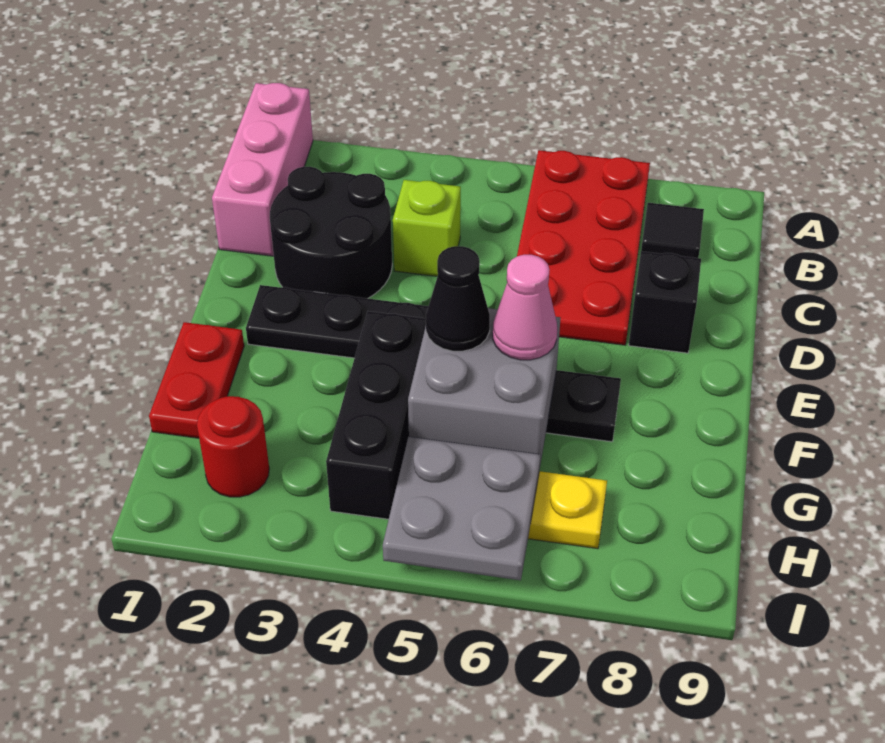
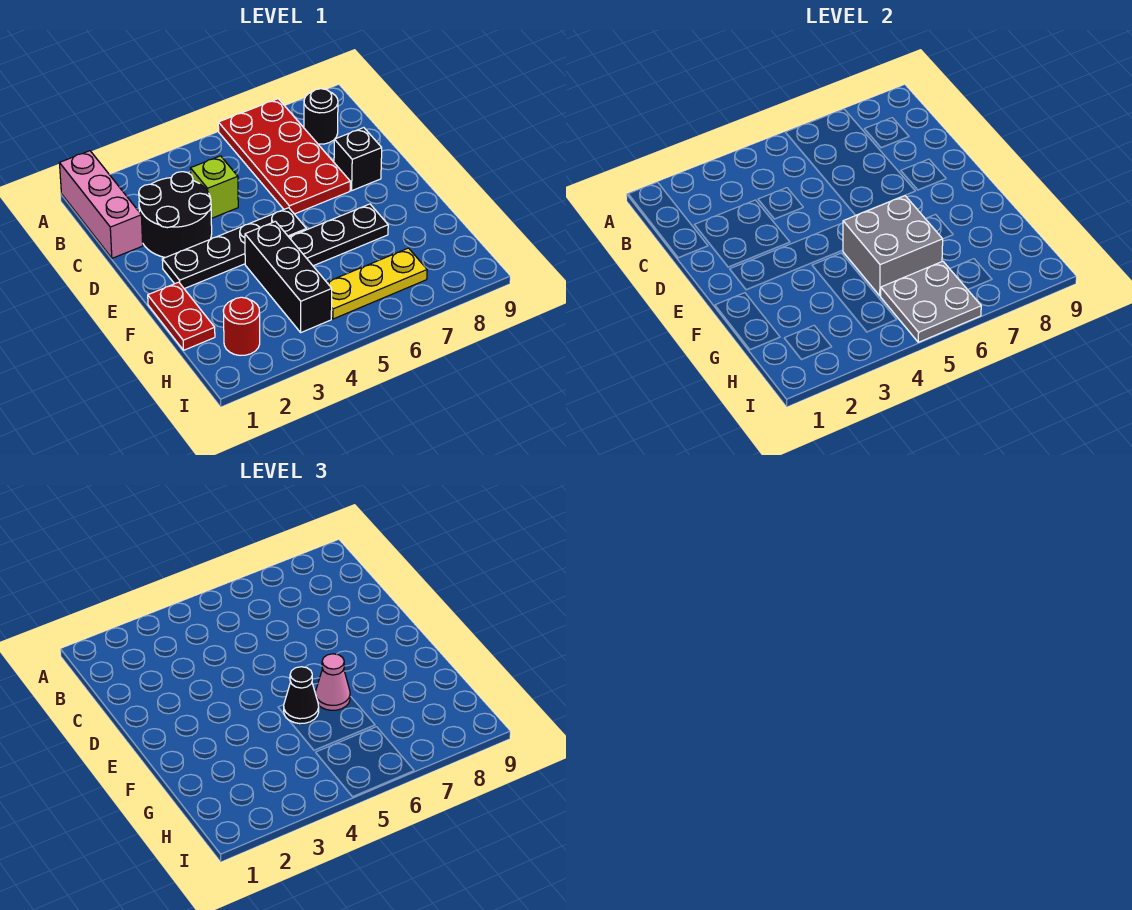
black tile B8 level 1 -> black round brick B8 level 1

